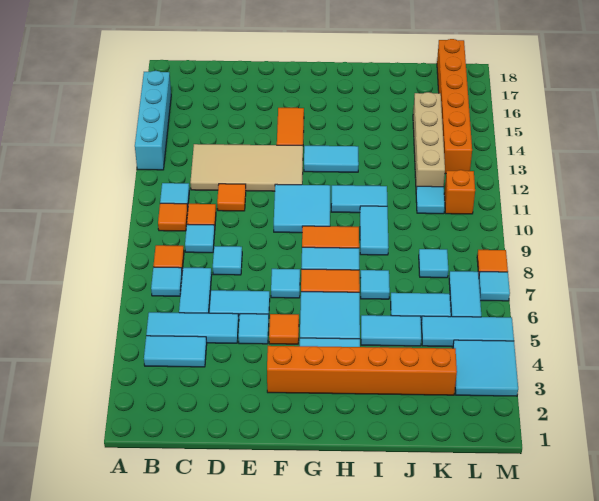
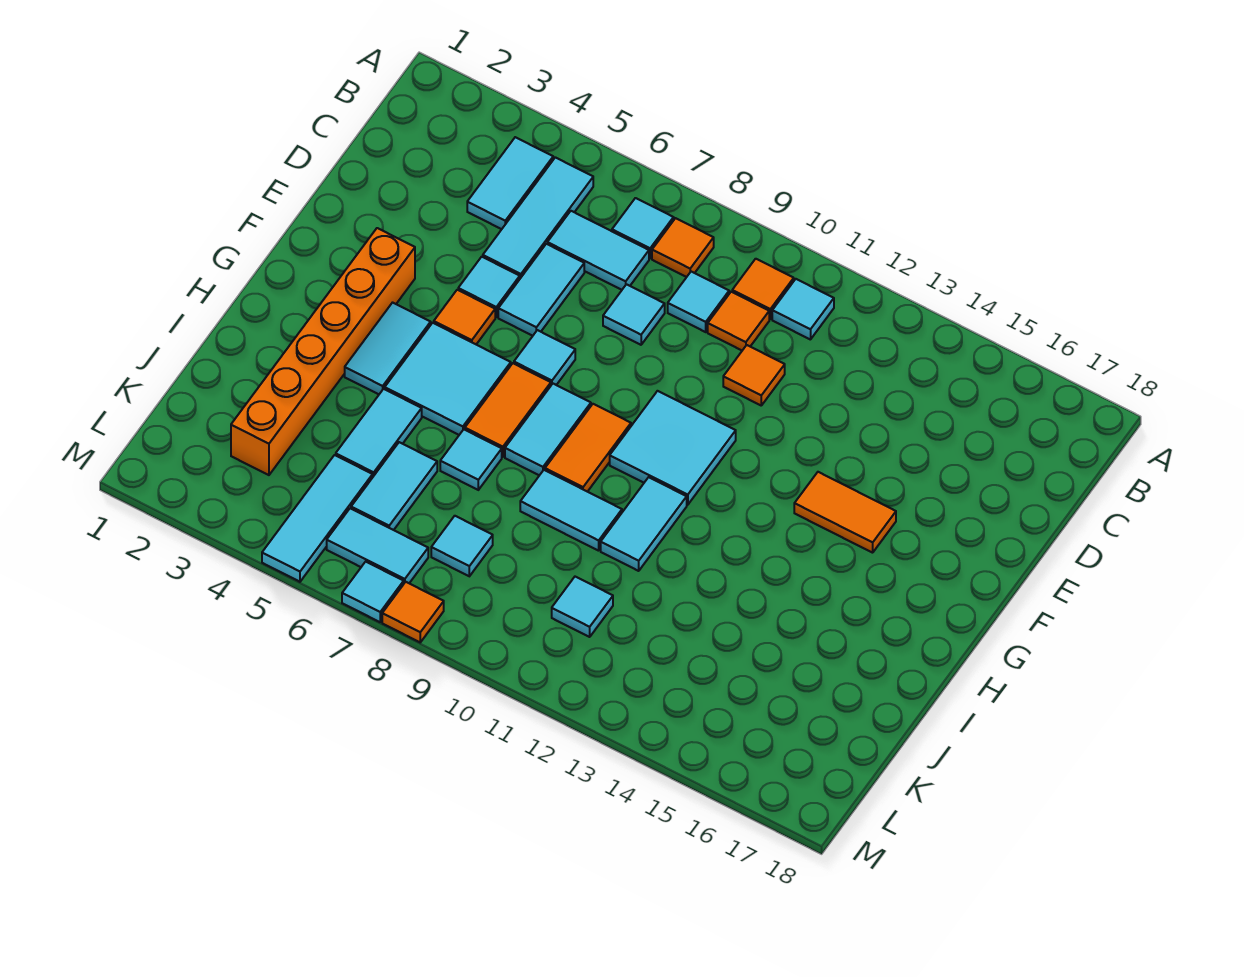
cyan brick A13:A16 level 1 -> none
tan tile C12:F13 level 1 -> none
cyan tile G13:H13 level 1 -> none
tan brick K12:K15 level 1 -> none
cyan tile L3:M4 level 1 -> none
orange brick L11 level 1 -> none
orange brick L13:L18 level 1 -> none

